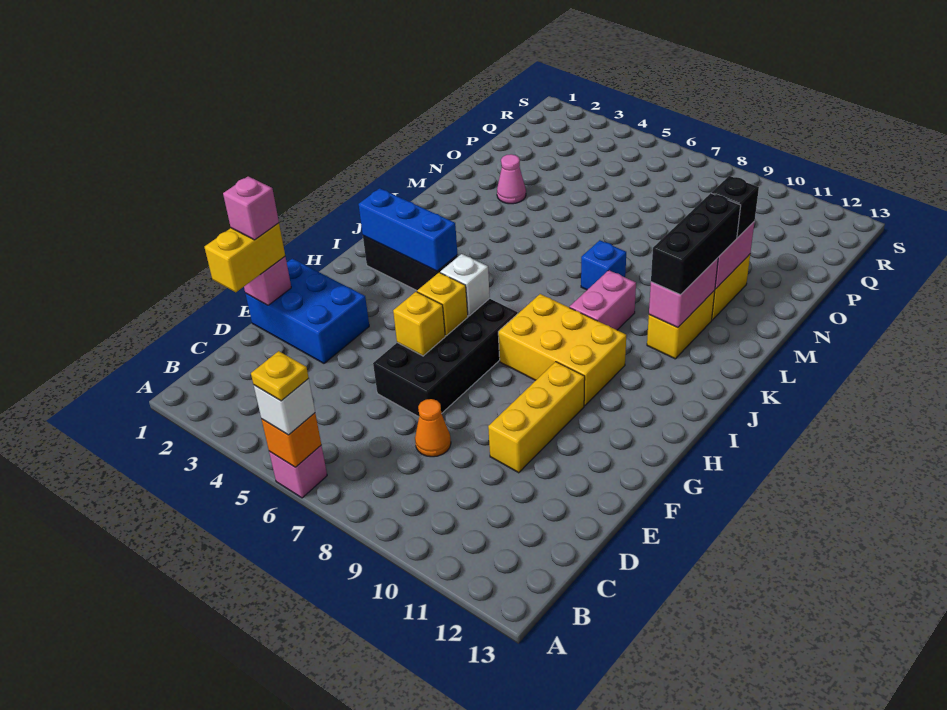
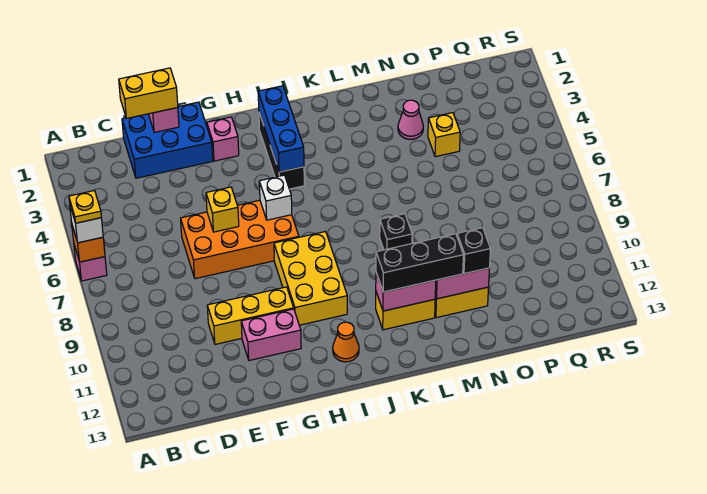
orange cone D8 level 1 -> orange cone I12 level 1
blue brick E1:F3 level 1 -> blue brick D1:F2 level 1
pink brick E1 level 4 -> pink brick G2 level 1
black brick E6:H7 level 1 -> orange brick E6:H7 level 1
yellow brick G6 level 2 -> yellow brick O4 level 1
pink brick J9:K9 level 1 -> pink brick F11:G11 level 1
blue brick L8 level 1 -> black brick L8 level 1

